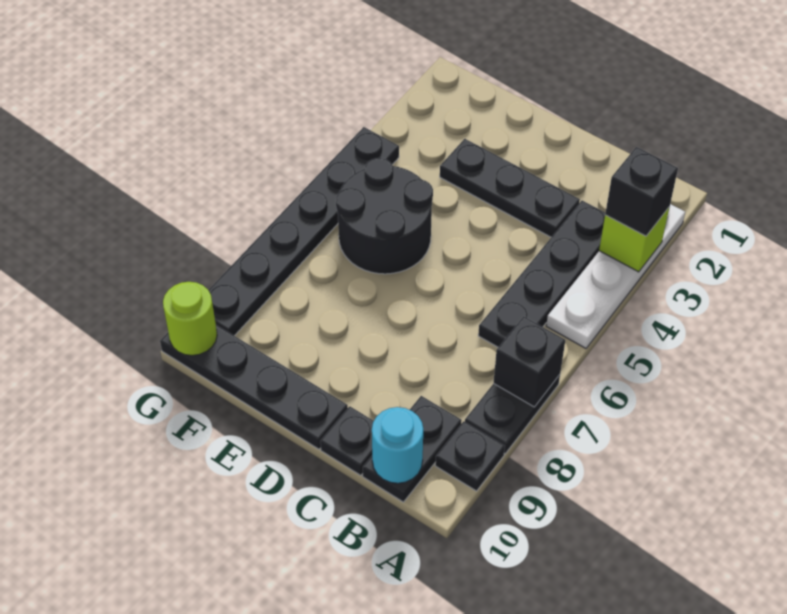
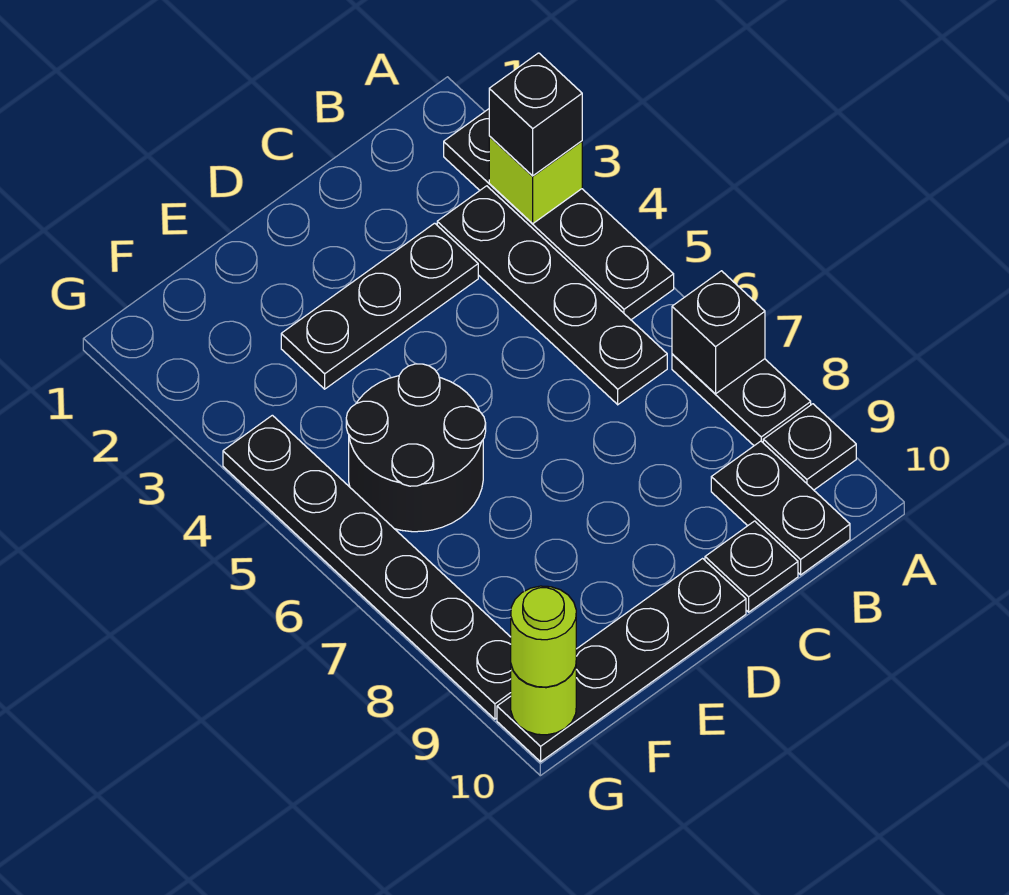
white plate A2:A5 level 1 -> black plate A2:A5 level 1
cyan round brick B10 level 2 -> none
none -> lime round brick G10 level 3

